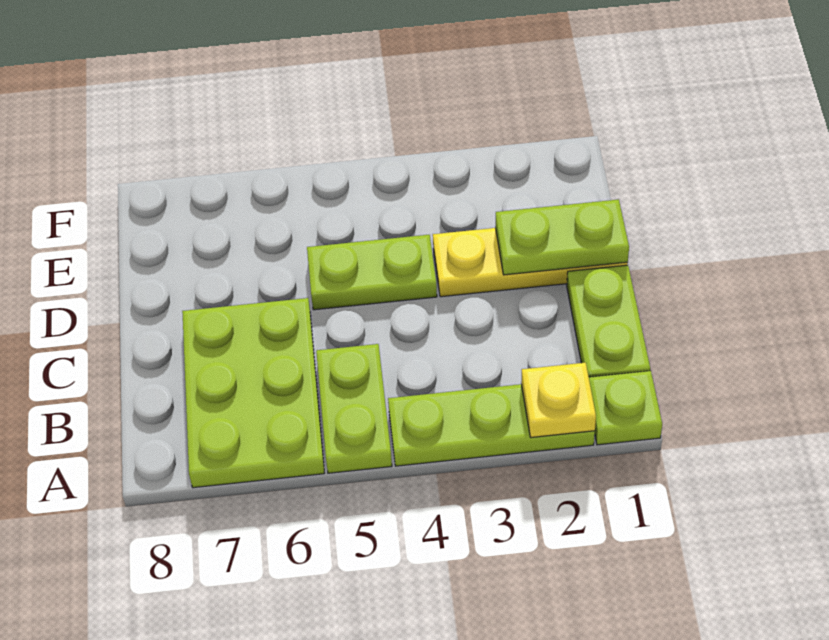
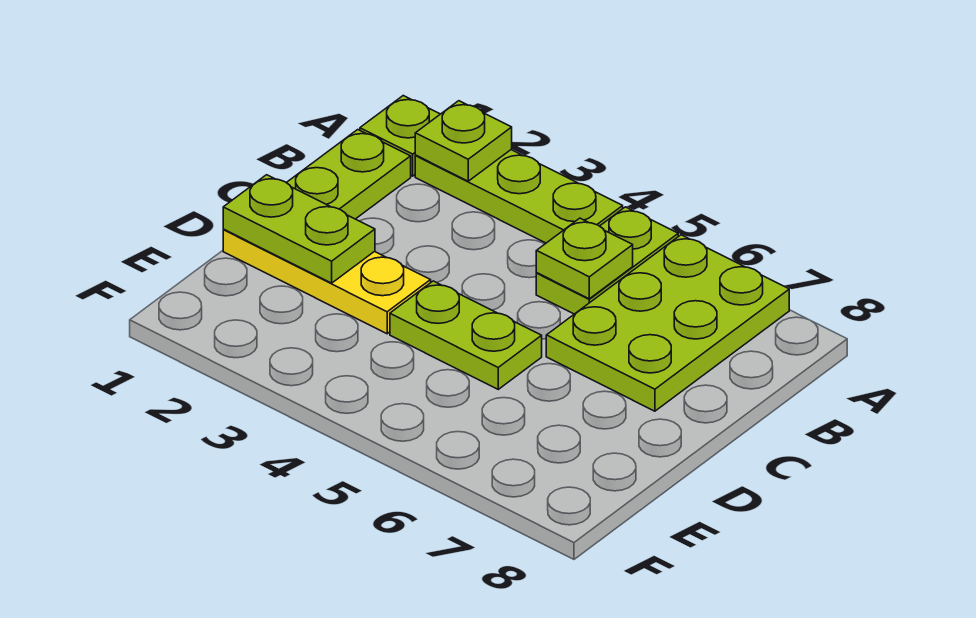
yellow plate A2 level 2 -> lime plate A2 level 2
none -> lime plate B5 level 2

